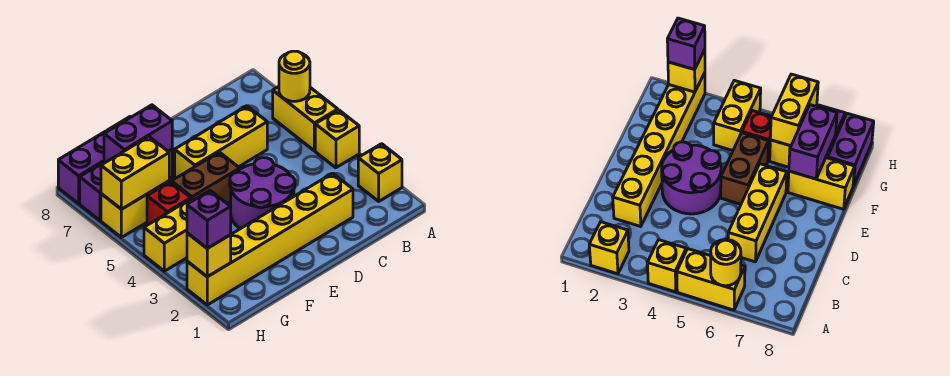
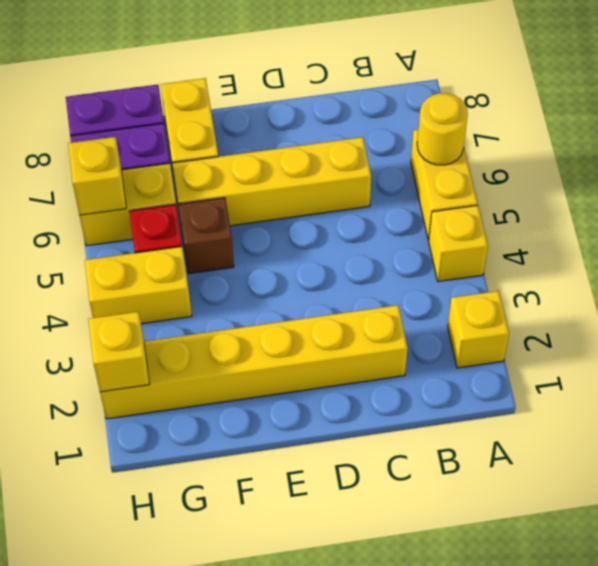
yellow brick C6:E6 level 1 -> yellow brick C6:F6 level 1
purple round brick D3:E4 level 1 -> none
brown brick E5:F5 level 1 -> brown brick F5 level 1
purple brick F7:G7 level 2 -> none
yellow brick G6:H6 level 2 -> yellow brick H6 level 2
purple brick H2 level 3 -> none

